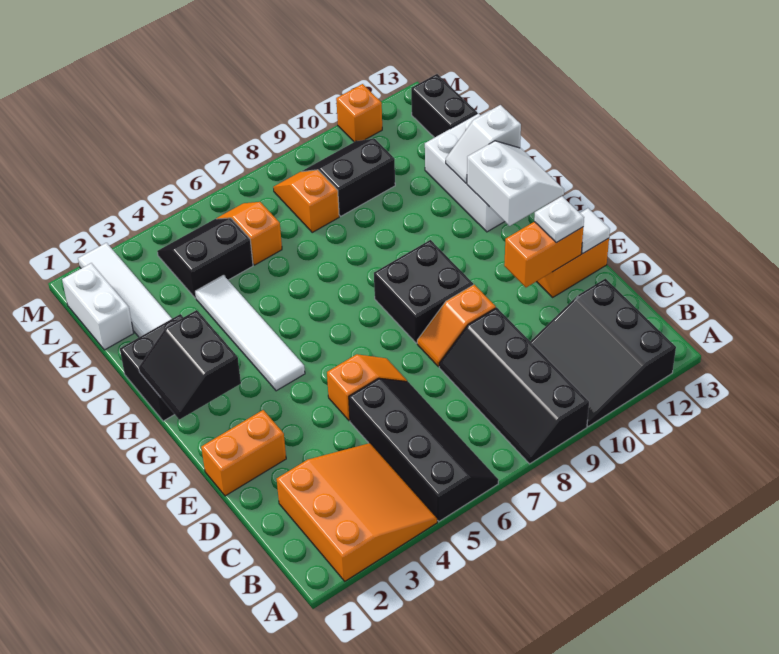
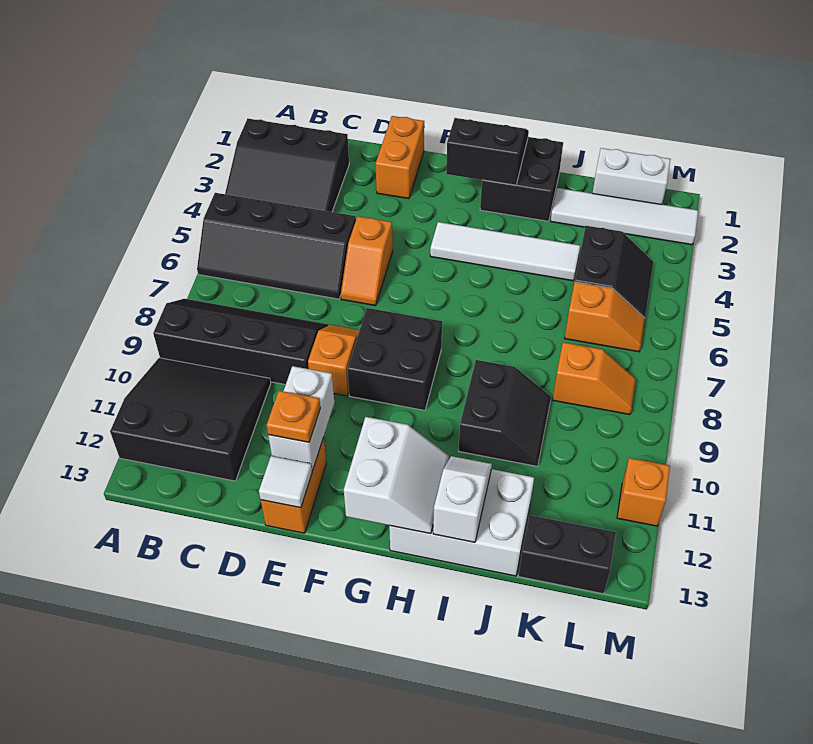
orange slope A2:C4 level 1 top 2 -> black slope A2:C4 level 1 top 2
orange brick E11:E12 level 2 -> white brick E11:E12 level 2
white plate E12 level 3 -> orange plate E12 level 3
white slope G12:H13 level 2 top 12 -> white slope G12:H13 level 2 top G
black slope K9:L10 level 1 top K -> black slope I9:J10 level 1 top I

